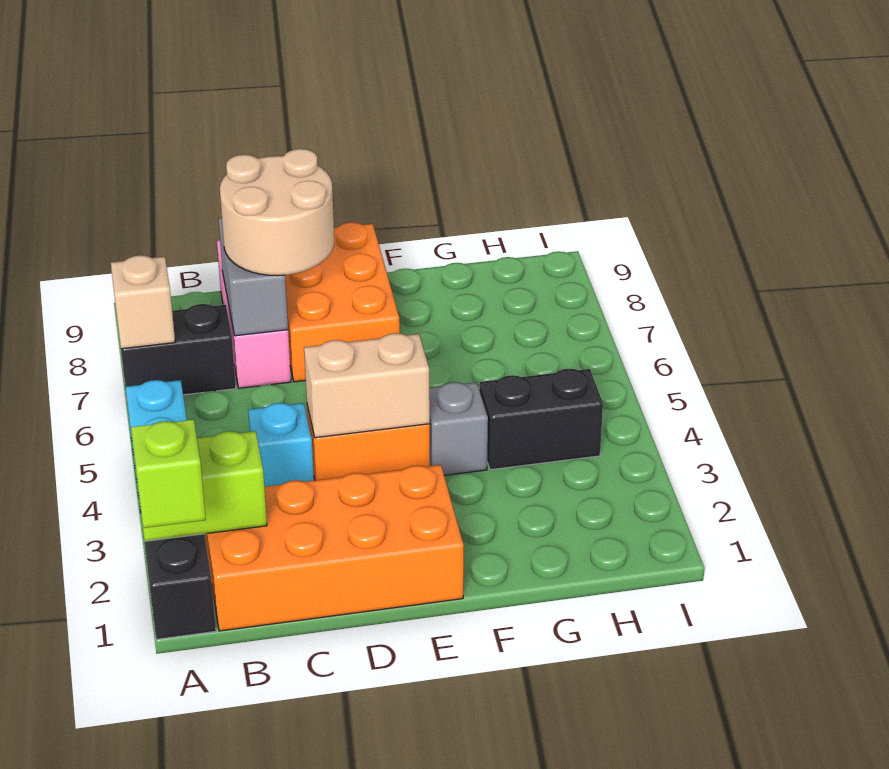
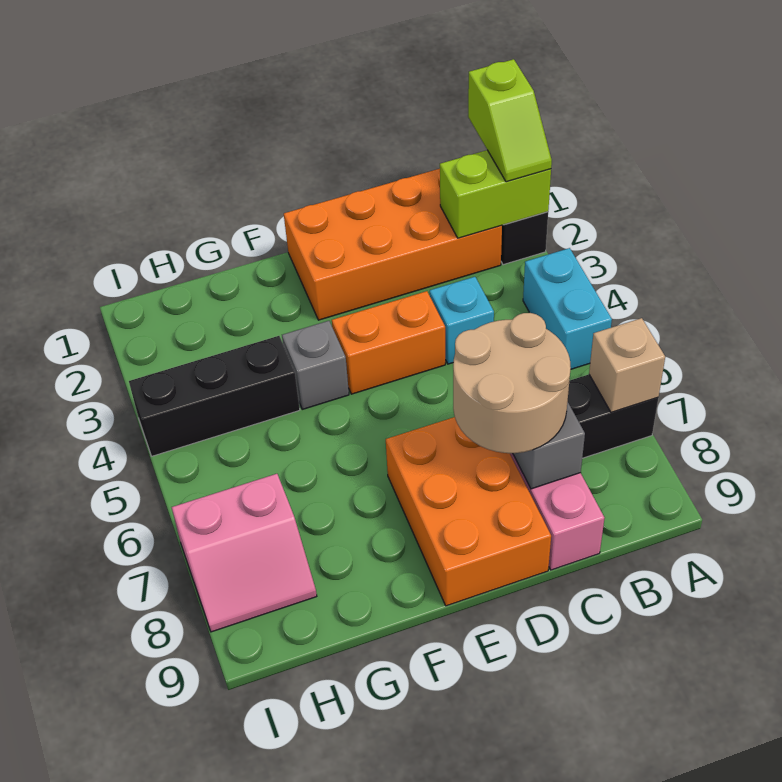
tan brick D4:E4 level 2 -> none
black brick G4:H4 level 1 -> black brick G4:I4 level 1
none -> pink slope H7:I8 level 1 top 7

